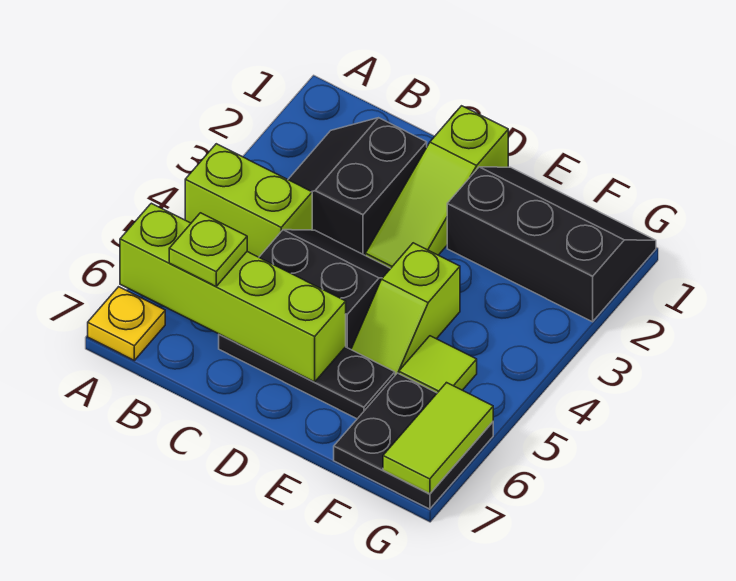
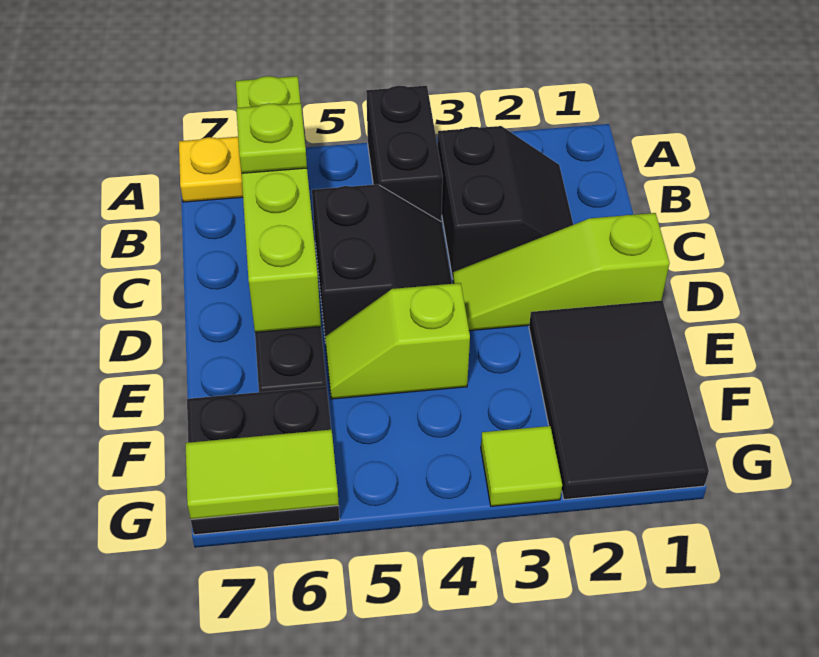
lime brick A4:B4 level 1 -> black brick A4:B4 level 1
black slope B2:C3 level 1 top C -> black slope B2:C3 level 1 top 3
black slope E1:G2 level 1 top 2 -> black tile E1:G2 level 1
lime tile F5 level 1 -> lime tile G3 level 1

